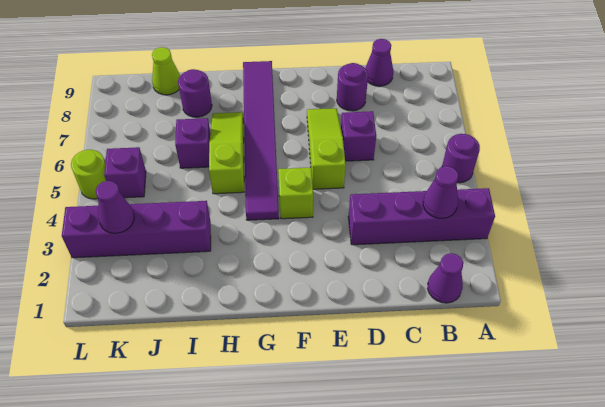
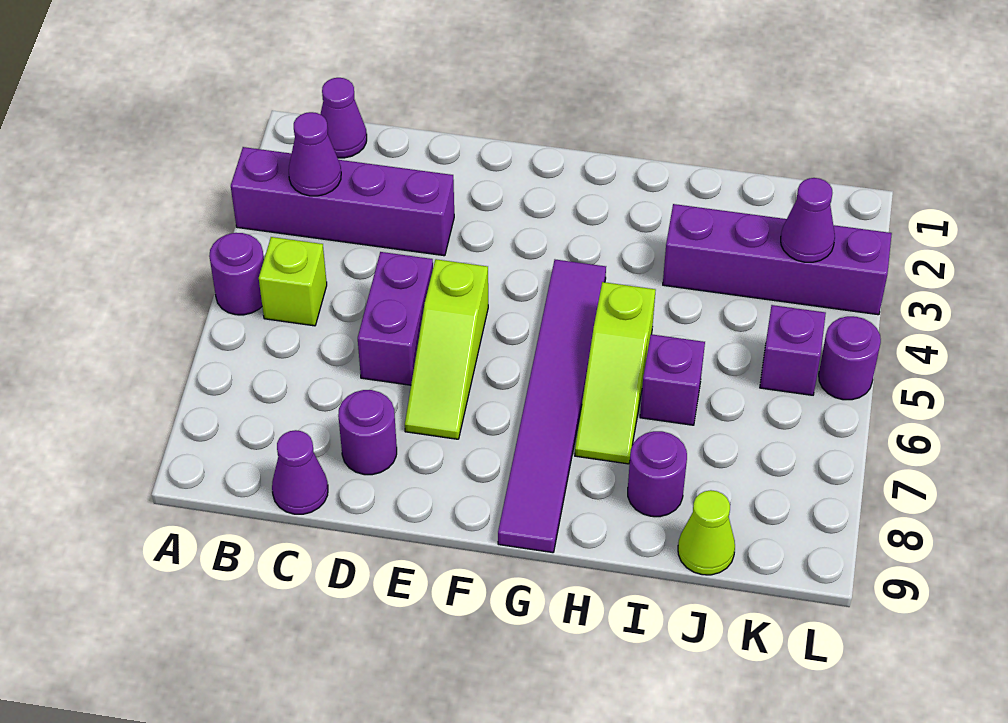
purple brick D6 level 1 -> purple brick D5:D6 level 1
lime brick F4 level 1 -> lime brick B5 level 1
lime round brick L5 level 1 -> purple round brick L5 level 1

